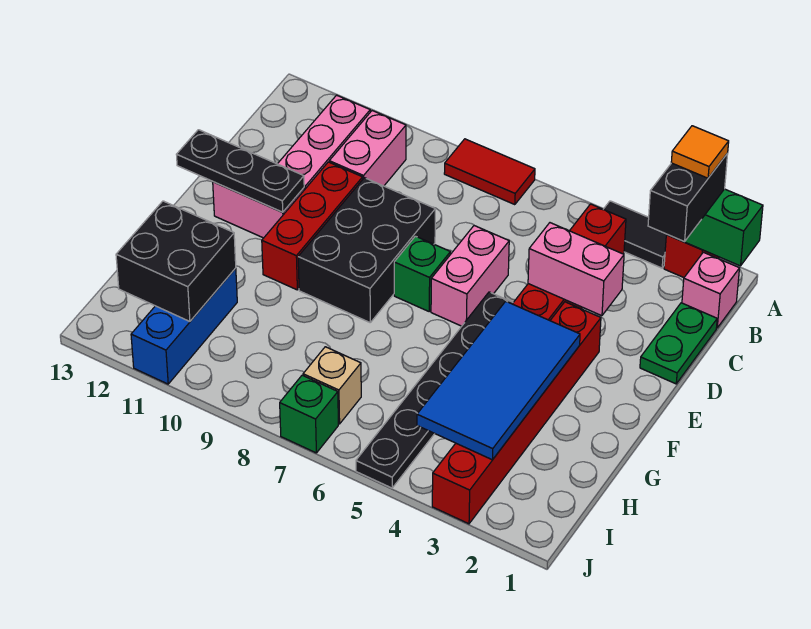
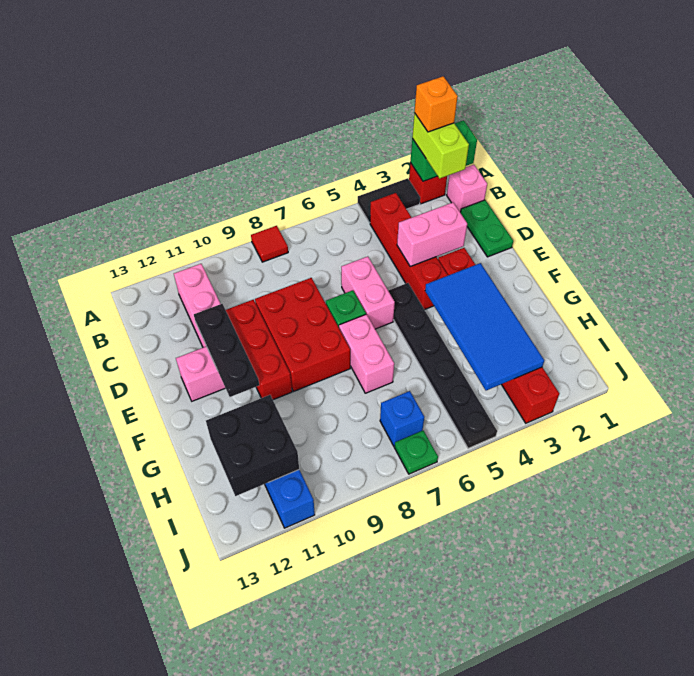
black brick A2:B2 level 3 -> lime brick A2:B2 level 3
orange tile A2 level 4 -> orange brick A2 level 4
red tile A7:A8 level 1 -> red tile A8 level 1
pink brick B10:C10 level 1 -> pink brick F7:G7 level 1
black brick D8:F9 level 1 -> red brick D8:F9 level 1
black plate E11:E13 level 2 -> black plate D11:F11 level 2
tan brick I7 level 1 -> blue brick I7 level 1
green brick J7 level 1 -> green plate J7 level 1

